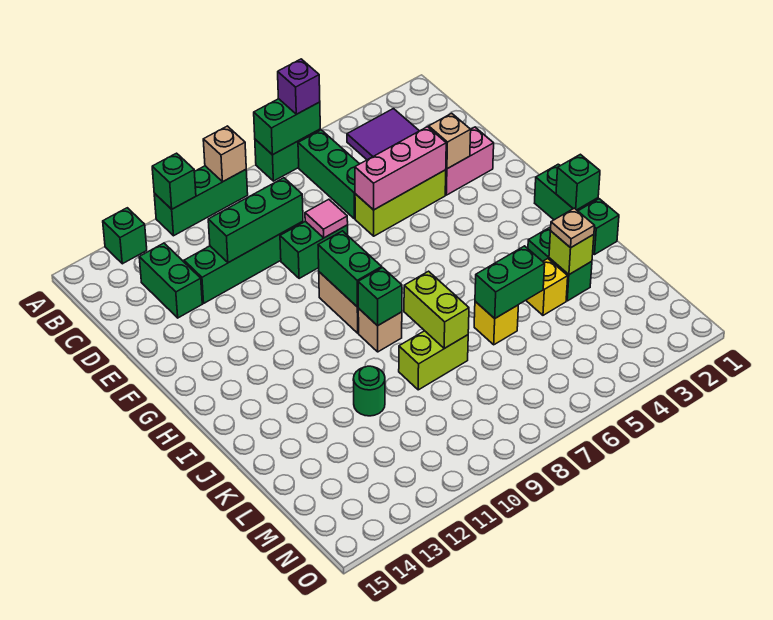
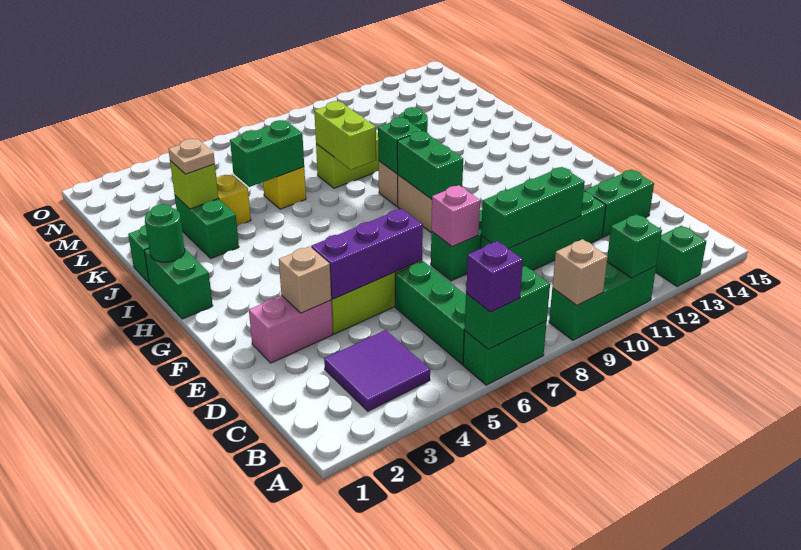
green brick C13:D13 level 1 -> green brick D13:D14 level 1
pink brick E4:E6 level 2 -> purple brick E4:E6 level 2
pink tile E8 level 2 -> pink brick E8 level 2
green brick I1 level 2 -> green round brick I1 level 2

